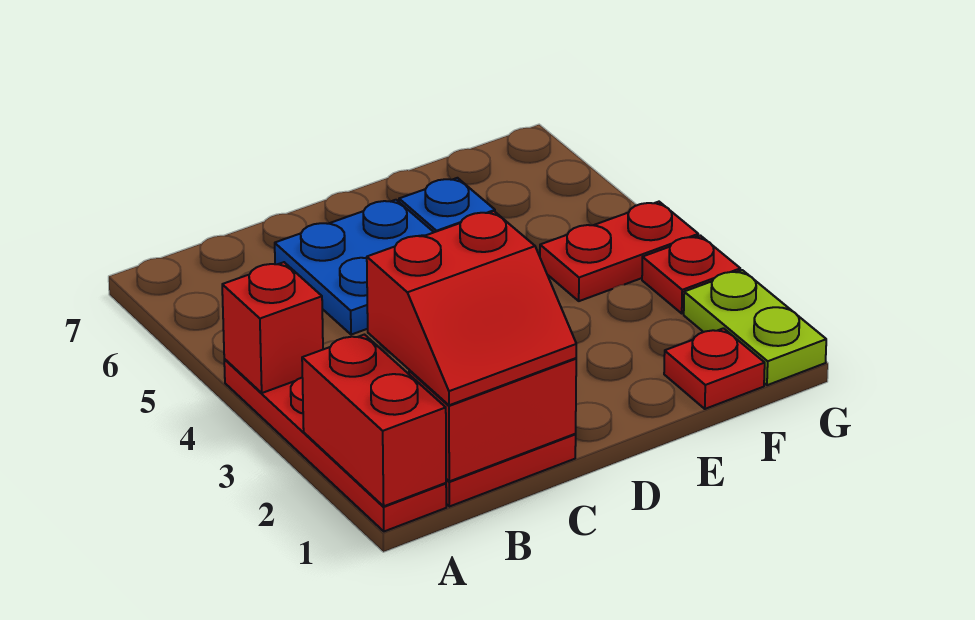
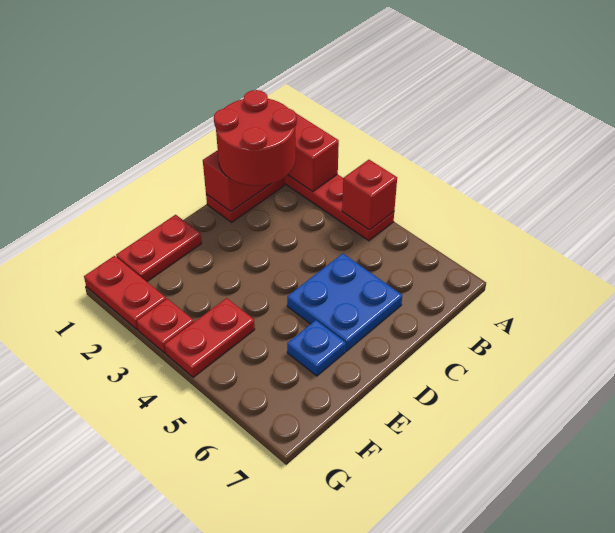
red slope B1:C2 level 3 top 2 -> red round brick B1:C2 level 3
red plate F1 level 1 -> red plate E1:F1 level 1
lime plate G1:G2 level 1 -> red plate G1:G2 level 1

